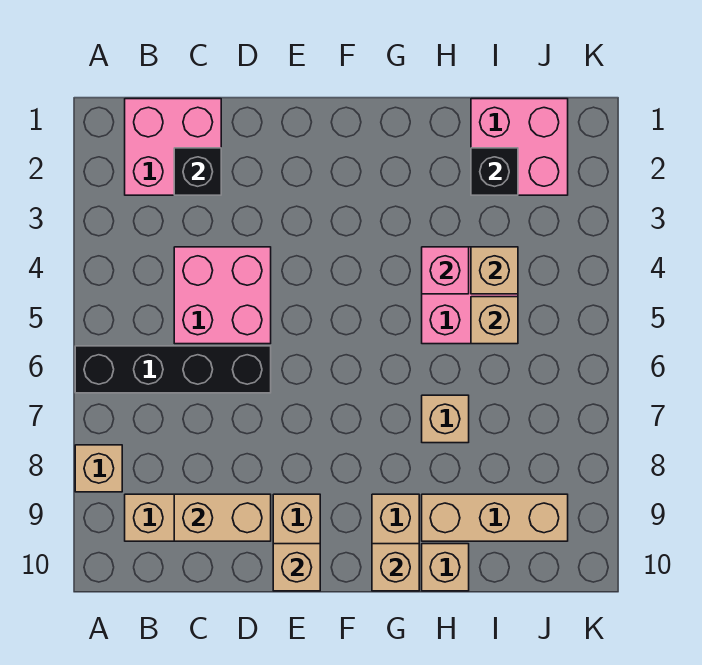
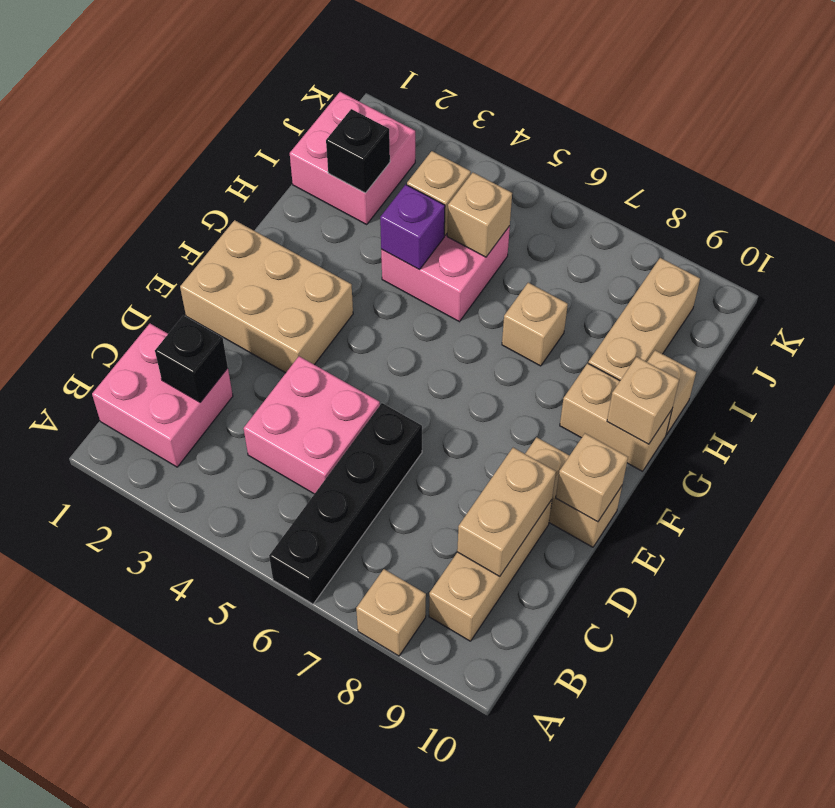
none -> tan brick E1:F3 level 1
pink brick H4 level 2 -> purple brick H4 level 2

